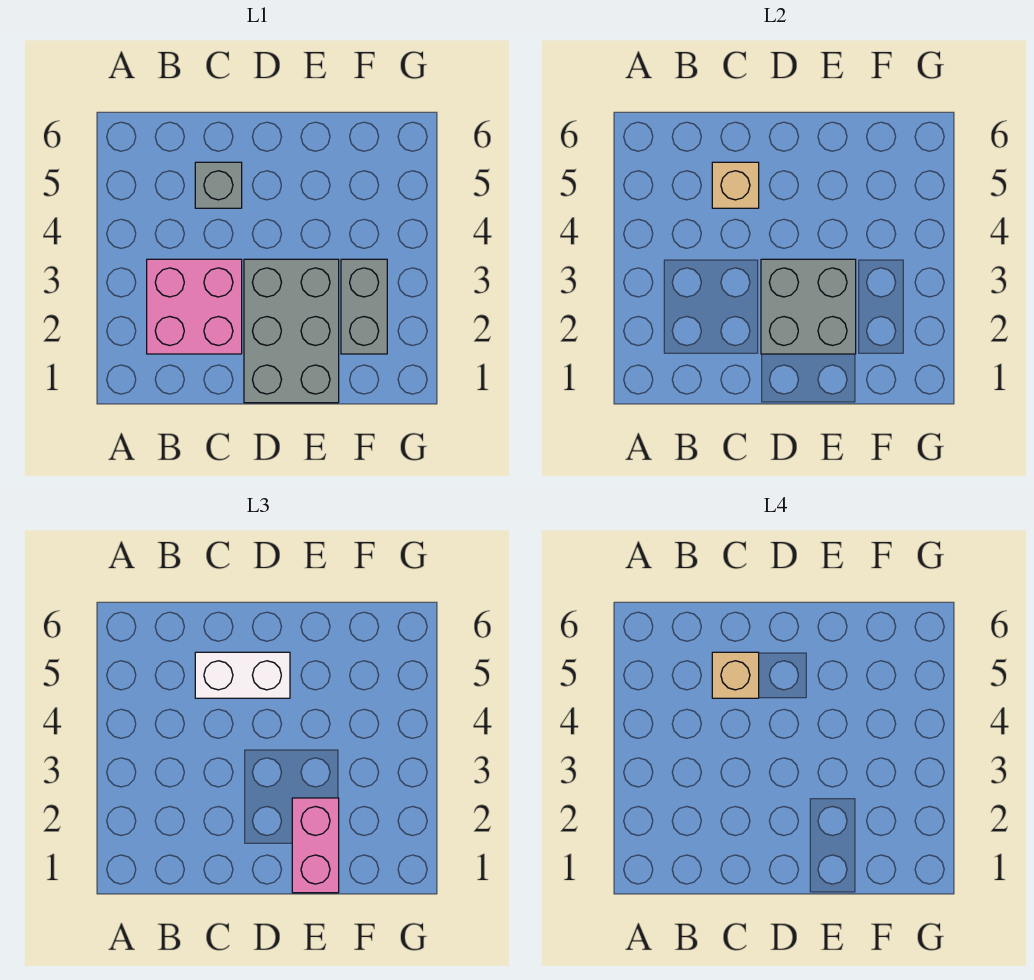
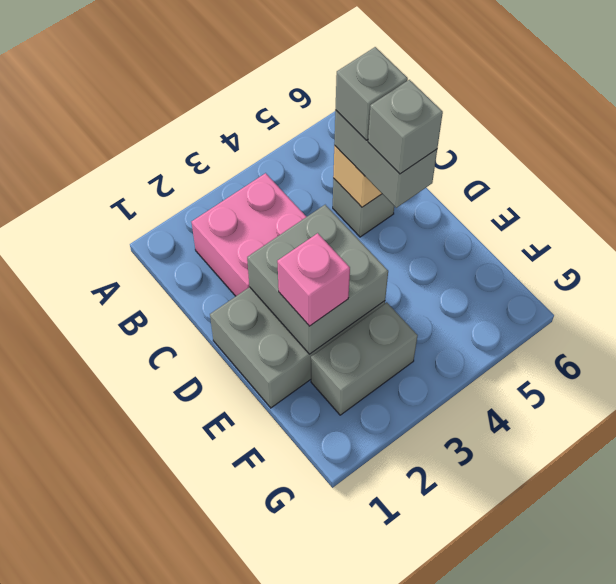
white brick C5:D5 level 3 -> grey brick C5:D5 level 3
tan brick C5 level 4 -> grey brick C5 level 4
none -> grey brick D5 level 4
pink brick E1:E2 level 3 -> pink brick E2 level 3

